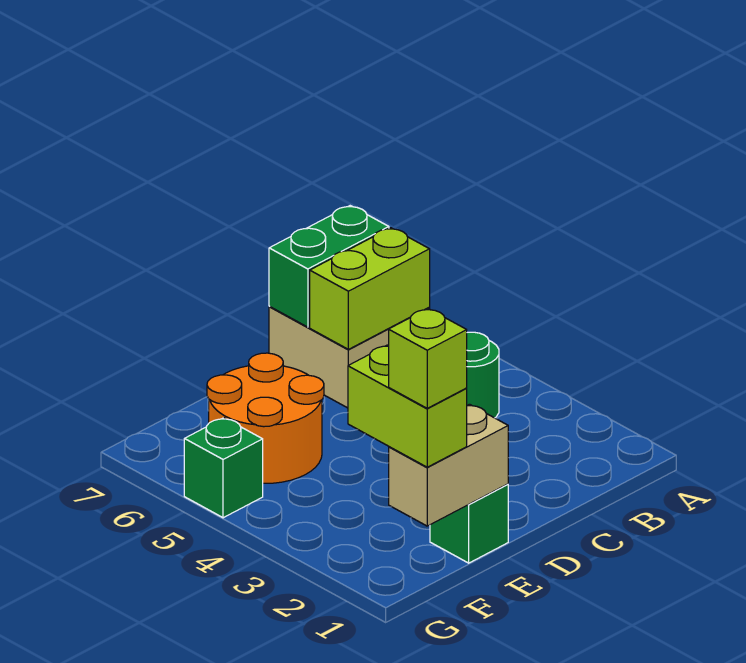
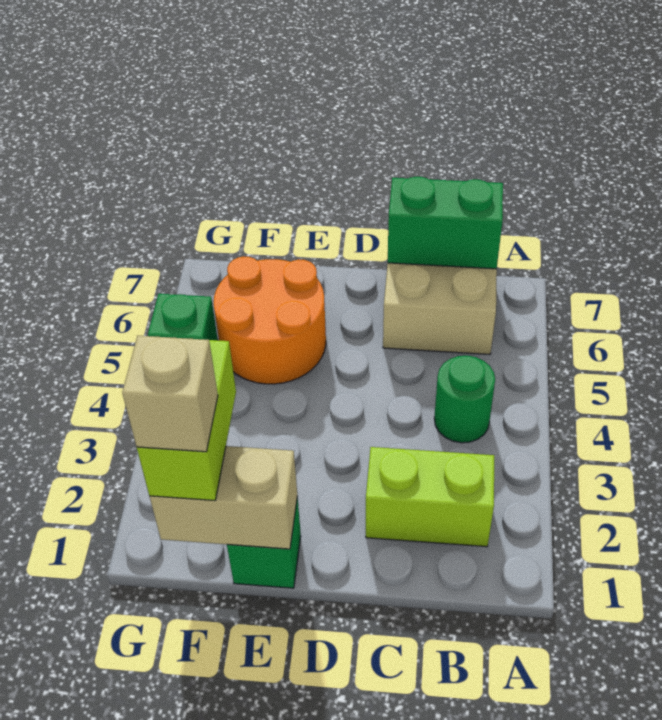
lime brick B6:C6 level 2 -> lime brick B2:C2 level 1
lime brick F1 level 4 -> tan brick F1 level 4

